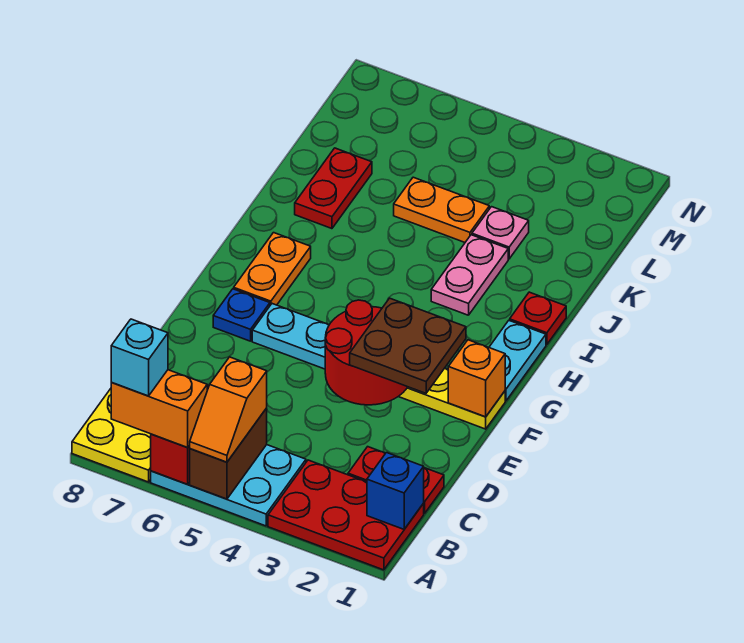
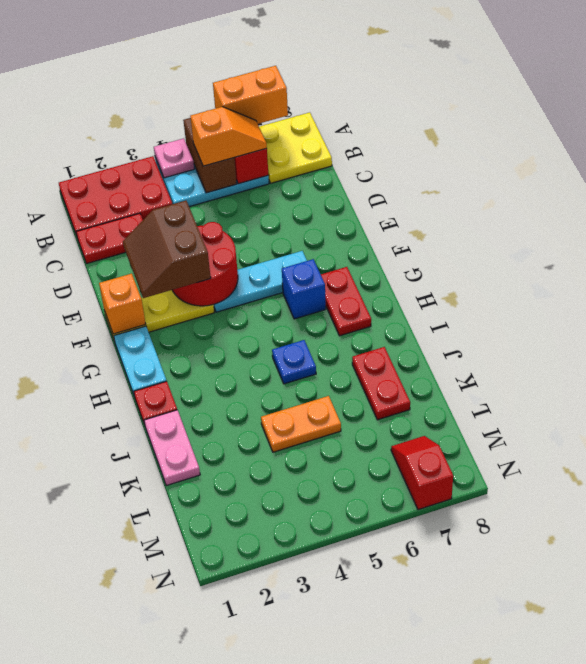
orange slope A5:B5 level 3 top B -> orange slope B5:B6 level 3 top 5
cyan brick A7 level 4 -> none
blue brick B1 level 2 -> blue brick G6 level 1
brown plate E2:F3 level 3 -> brown slope E2:F3 level 3 top 3
blue plate F7 level 1 -> blue plate I5 level 1
orange plate G7:H7 level 1 -> red plate G7:H7 level 1
pink plate I3:J3 level 1 -> pink plate J1:K1 level 1
pink plate K3 level 1 -> pink plate A4 level 2
none -> red slope M7:N7 level 1 top N

